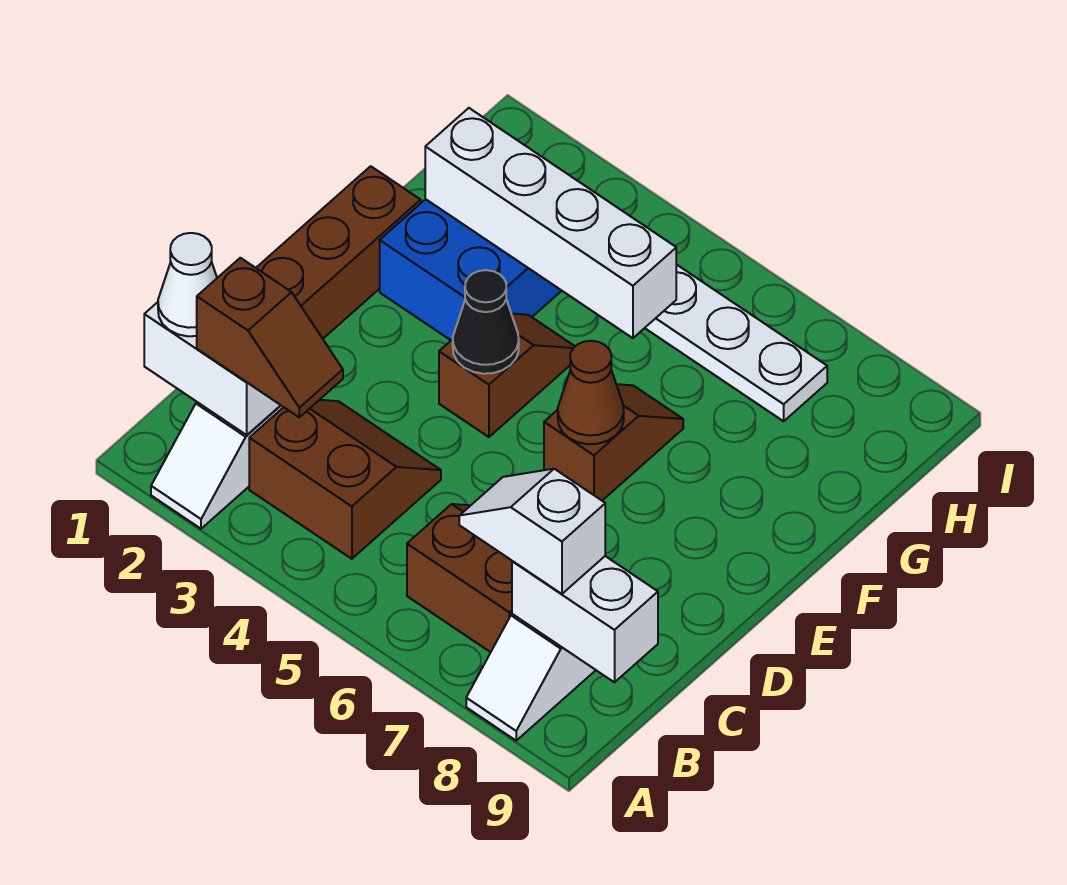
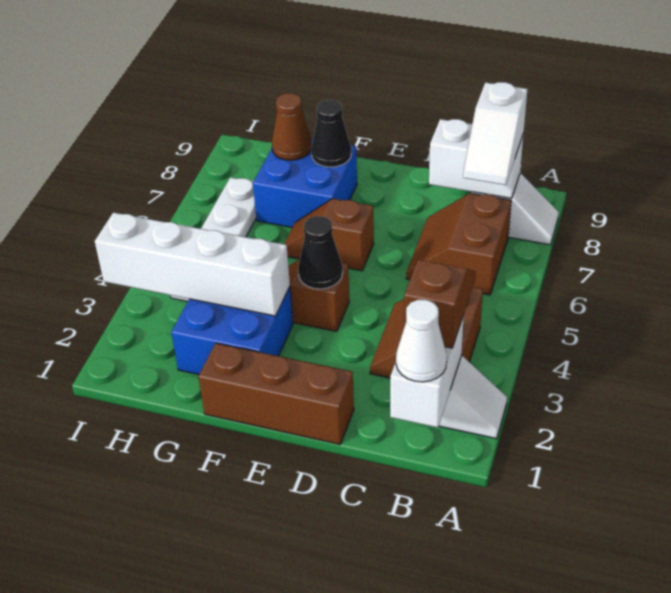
white brick B8:B9 level 2 -> white brick B8:C8 level 2
brown cone E6 level 2 -> brown cone G8 level 2
none -> blue brick F7:G8 level 1
none -> black cone F8 level 2
white brick G2:G5 level 2 -> white brick F3:I3 level 2

